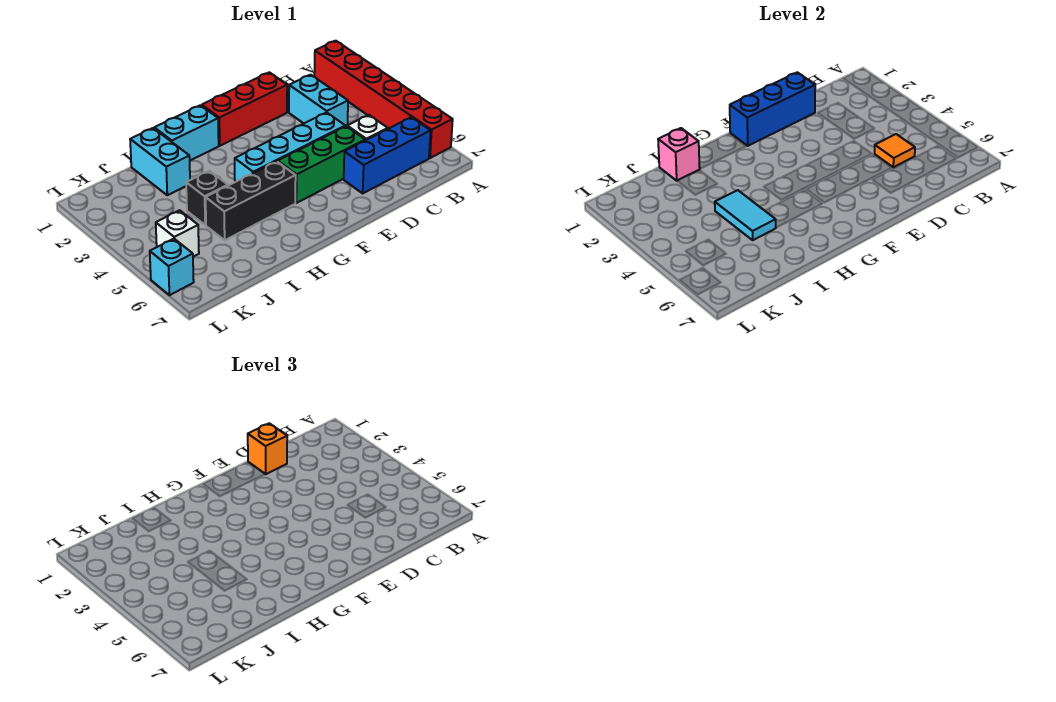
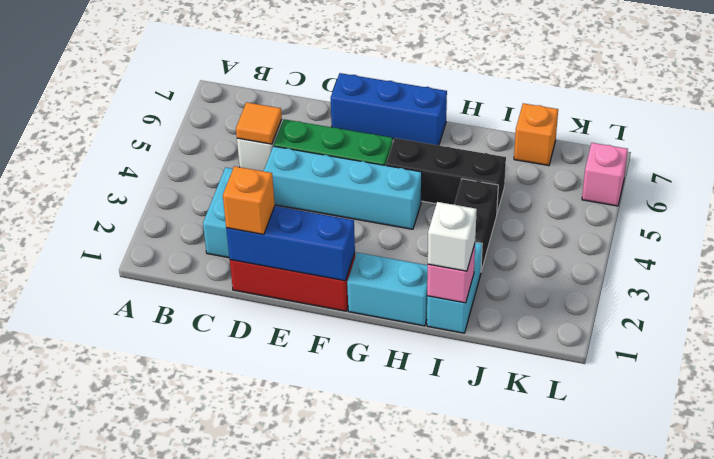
red brick A1:A6 level 1 -> none
blue brick B6:D6 level 1 -> blue brick E7:G7 level 1
black brick I4 level 1 -> black brick I3:I4 level 1
cyan tile I4:I5 level 2 -> none
none -> orange brick J7 level 1
white brick K5 level 1 -> white brick I1 level 3
cyan brick L6 level 1 -> pink brick L6 level 1

